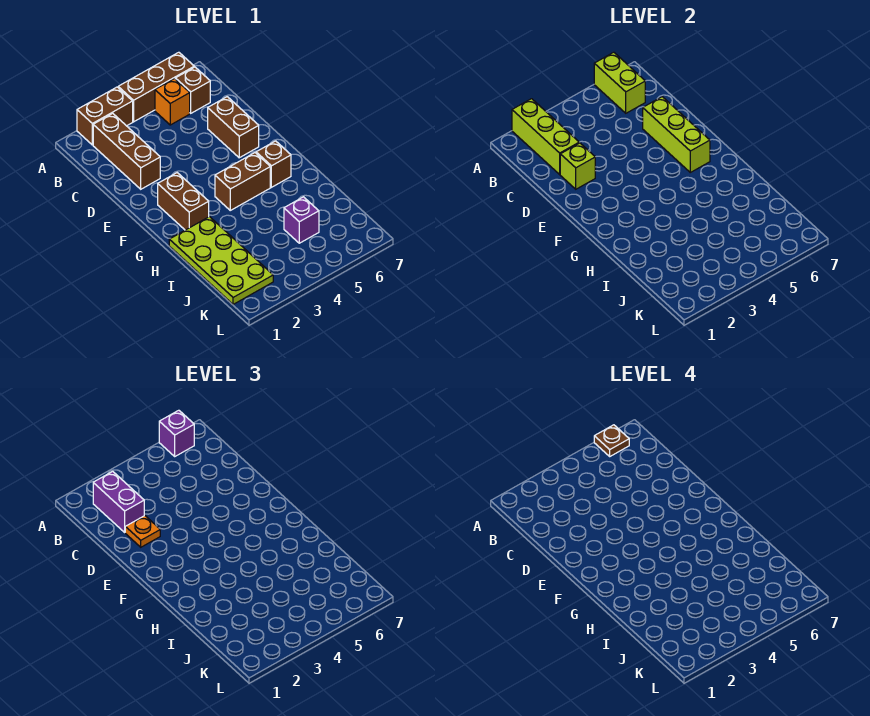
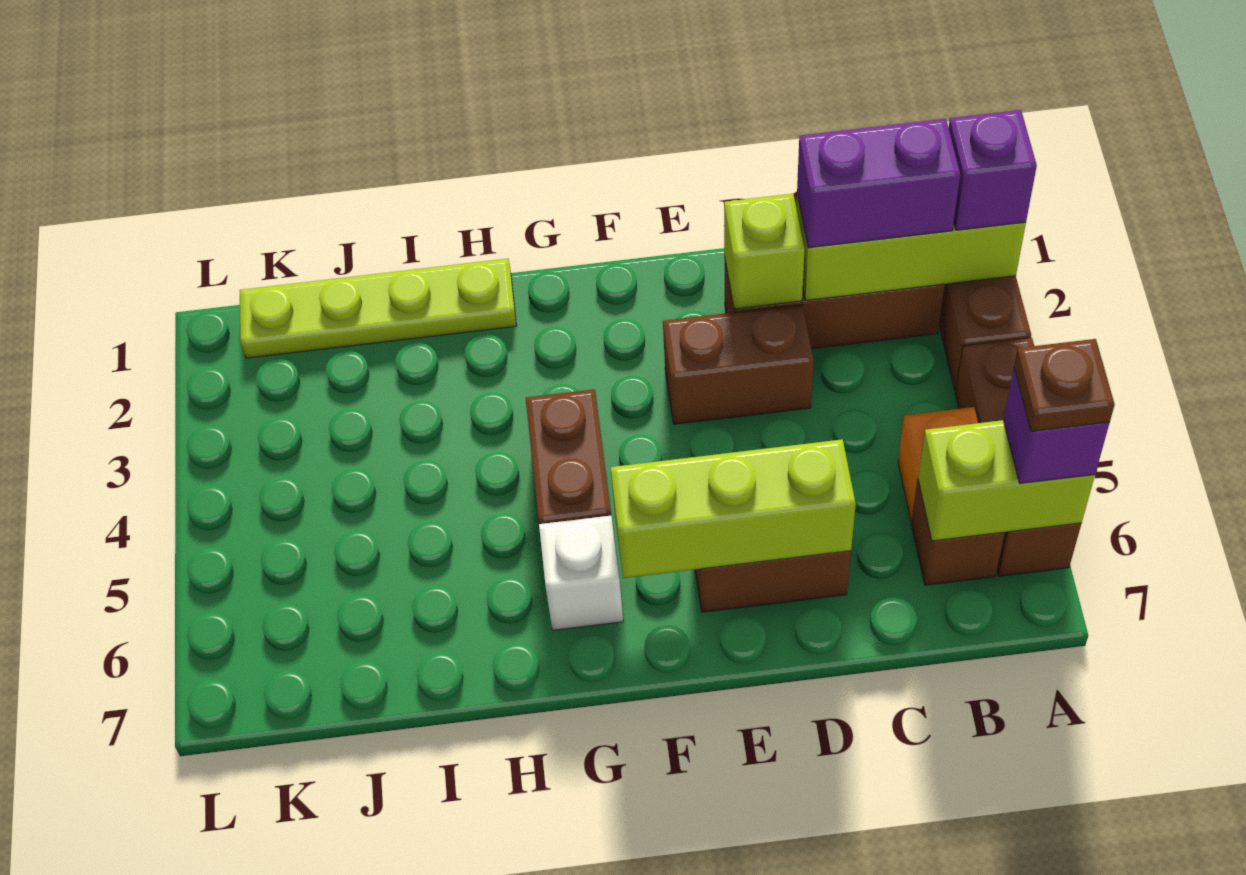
orange plate D2 level 3 -> none
brown brick F2:G2 level 1 -> brown brick D3:E3 level 1
brown brick G6 level 1 -> white brick G6 level 1
lime plate H1:K2 level 1 -> lime plate H1:K1 level 1
purple brick J5 level 1 -> purple brick A2 level 3

